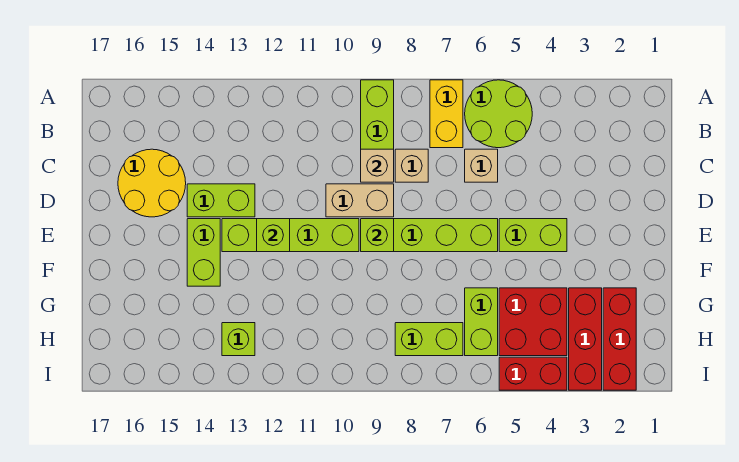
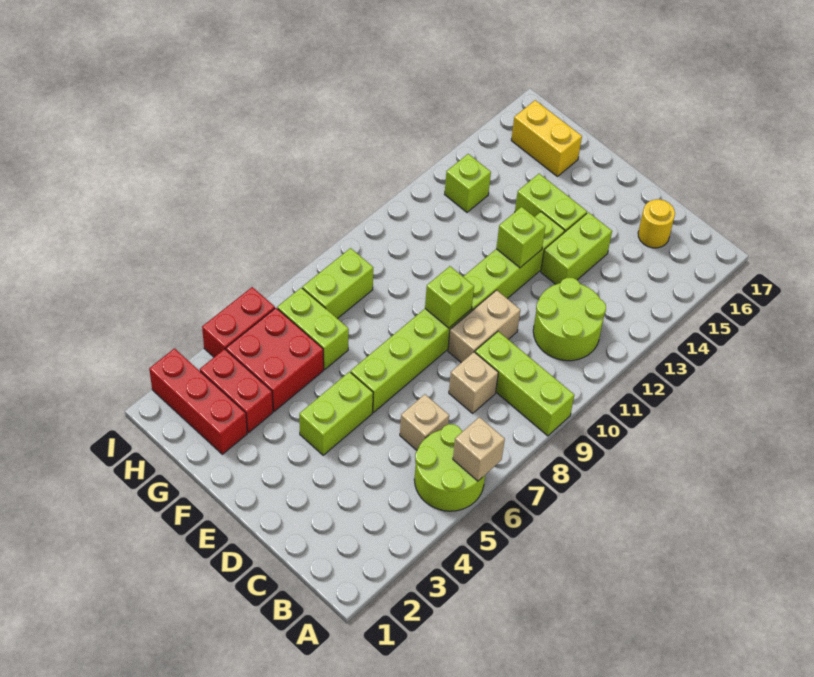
yellow brick A7:B7 level 1 -> yellow brick G16:H16 level 1
none -> lime round brick B11:C12 level 1
tan brick C9 level 2 -> tan brick A6 level 2
yellow round brick C15:D16 level 1 -> yellow round brick C16 level 1
red brick G3:I3 level 1 -> red brick G3:H3 level 1

